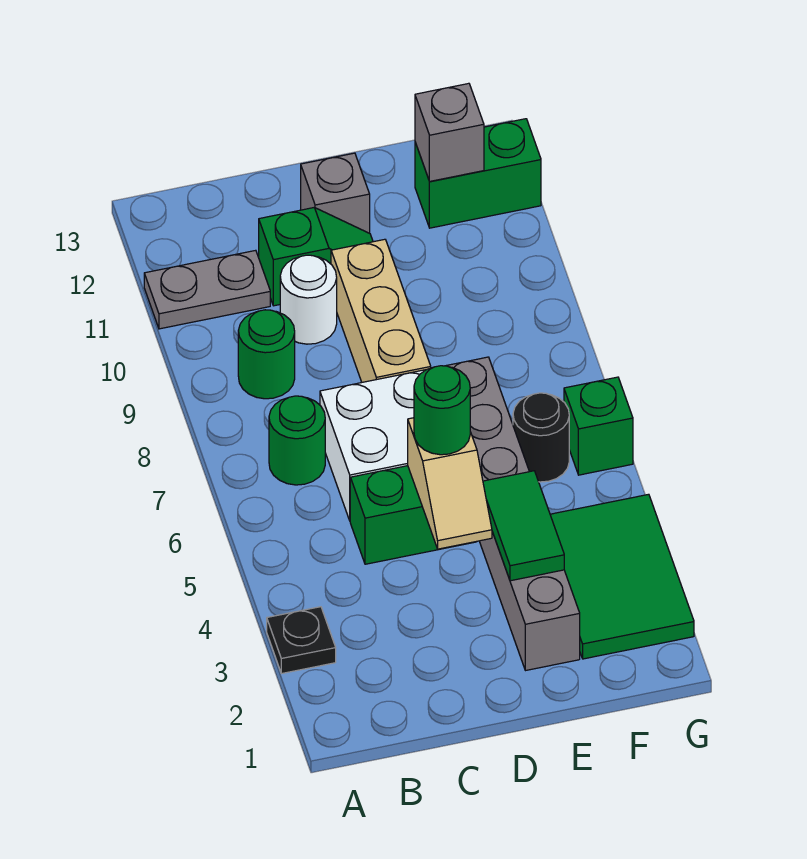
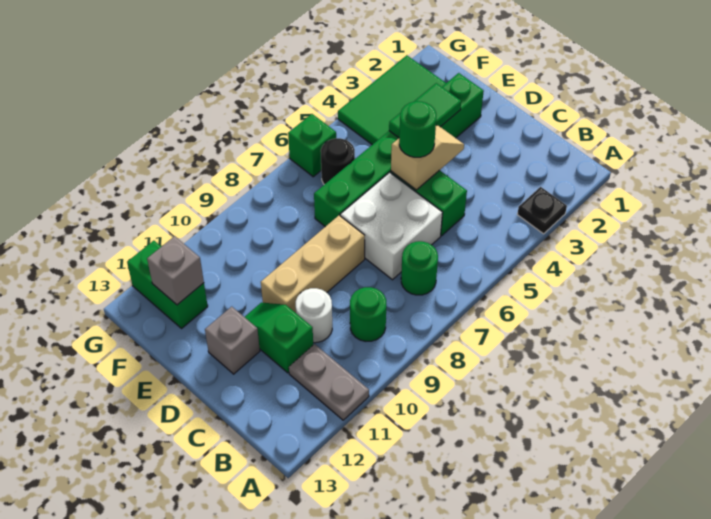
grey brick E2:E7 level 1 -> green brick E2:E7 level 1

